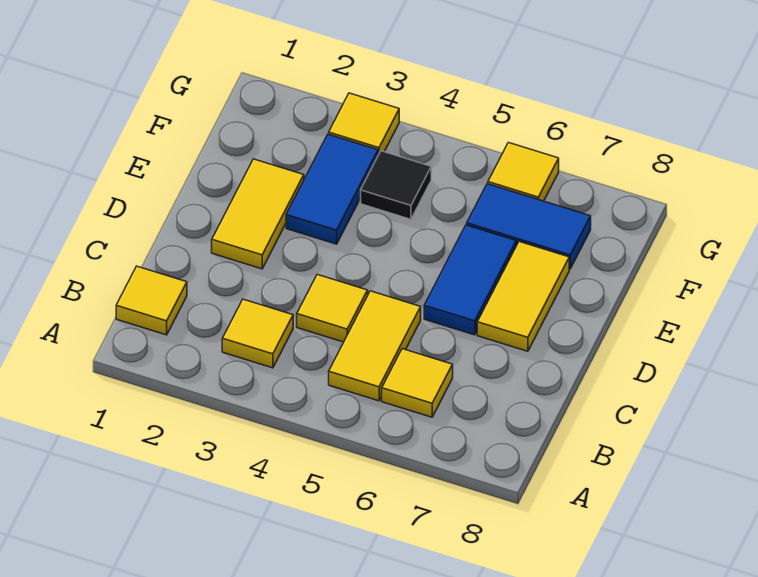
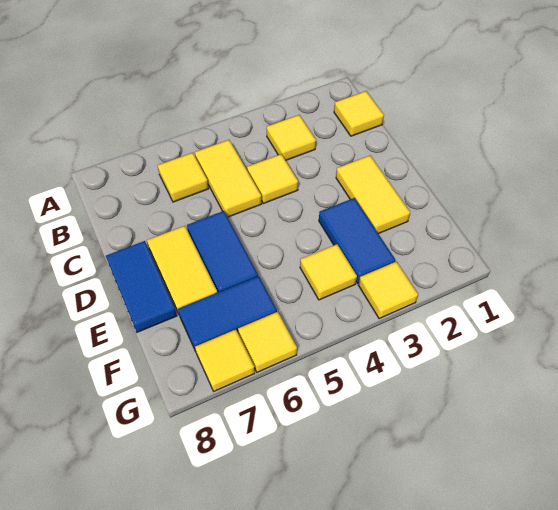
none -> blue tile D8:E8 level 1
black tile F4 level 1 -> yellow tile F4 level 1
none -> yellow tile G7 level 1

